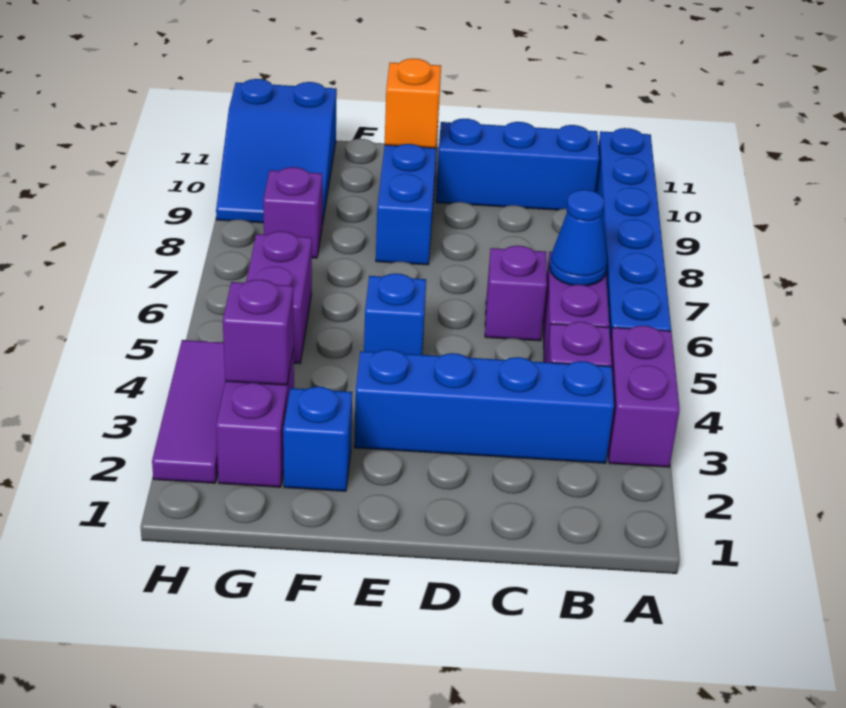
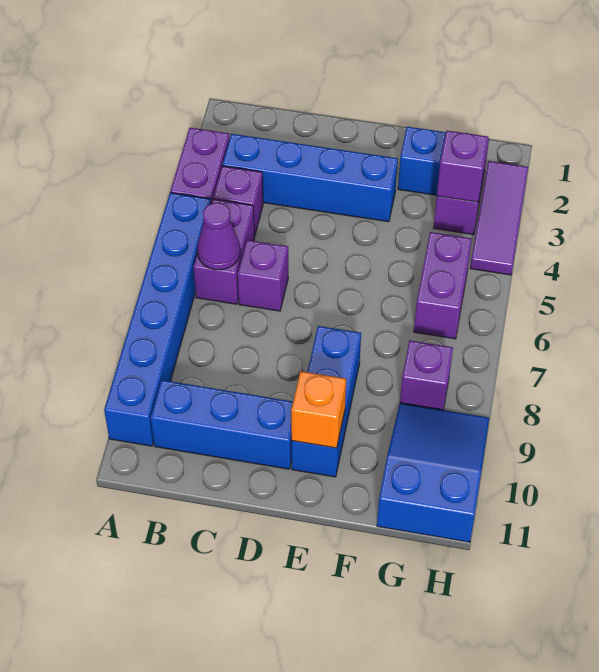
blue cone B6 level 2 -> purple cone B6 level 2
blue brick E5 level 1 -> none

